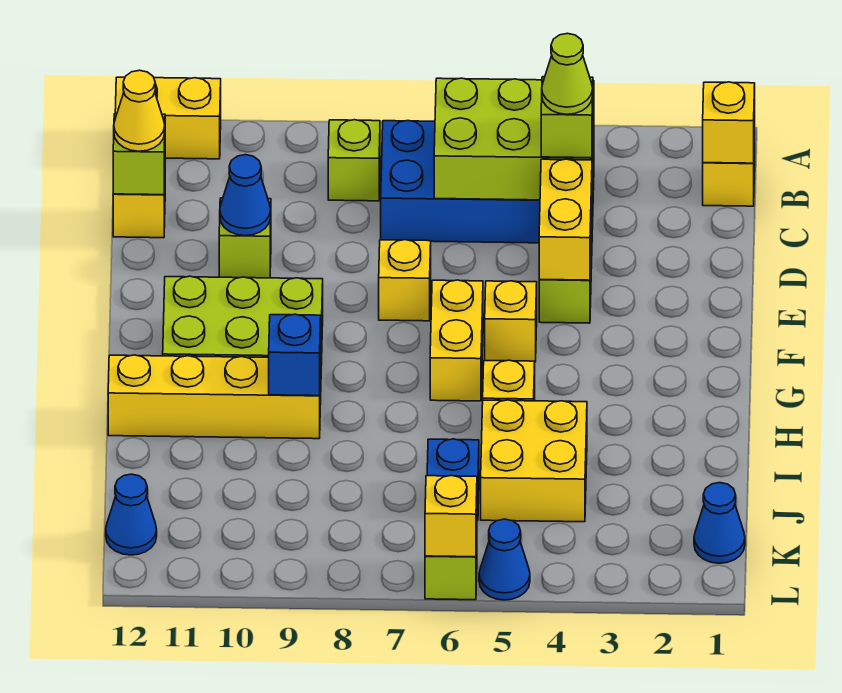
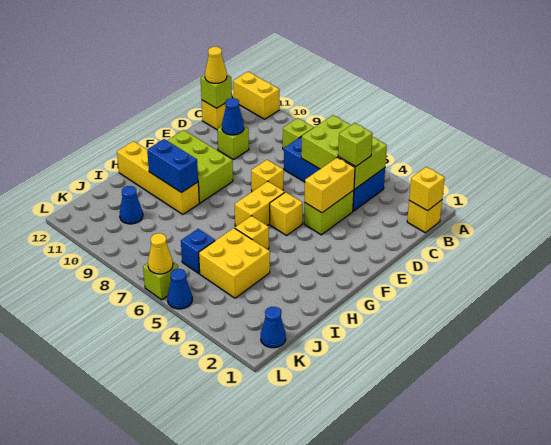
lime cone C4 level 4 -> none
blue brick H9 level 2 -> blue brick H9:H10 level 2
blue cone K12 level 1 -> blue cone J10 level 1
yellow brick L6 level 2 -> yellow cone L6 level 2

